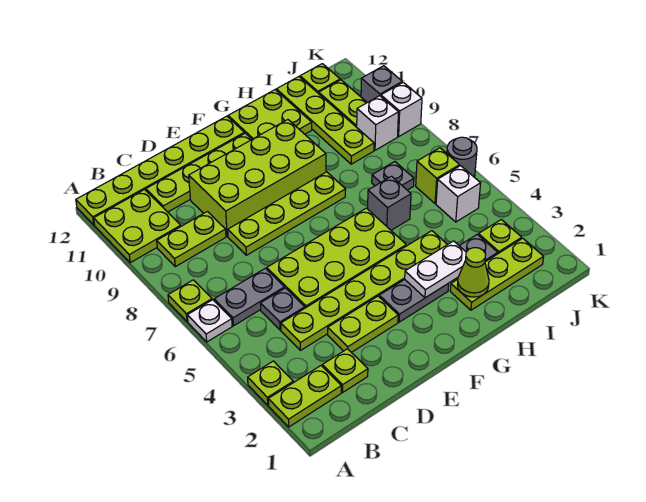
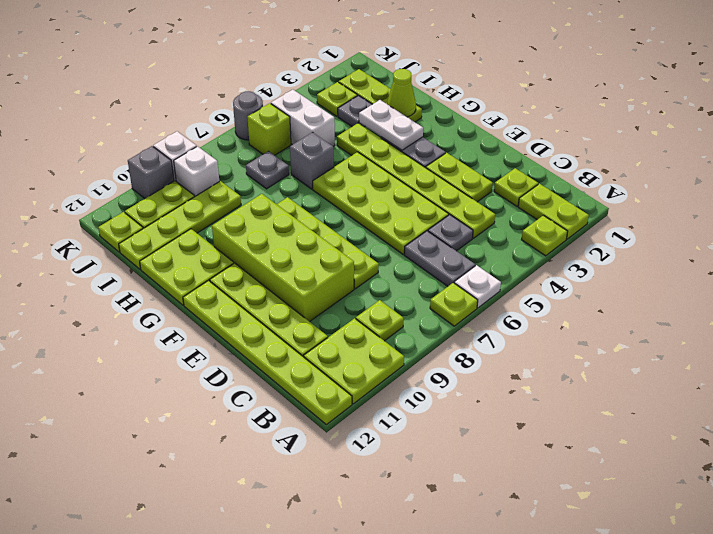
lime plate B9:C9 level 1 -> lime plate B9 level 1
white brick J5 level 1 -> white brick I5:J5 level 1

